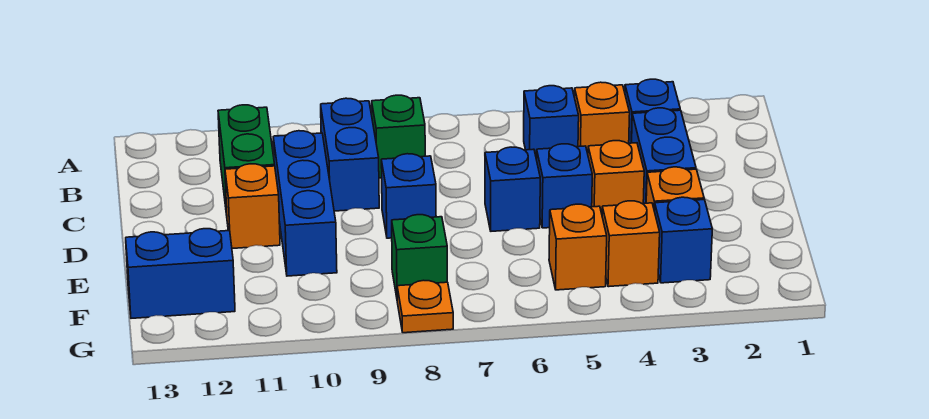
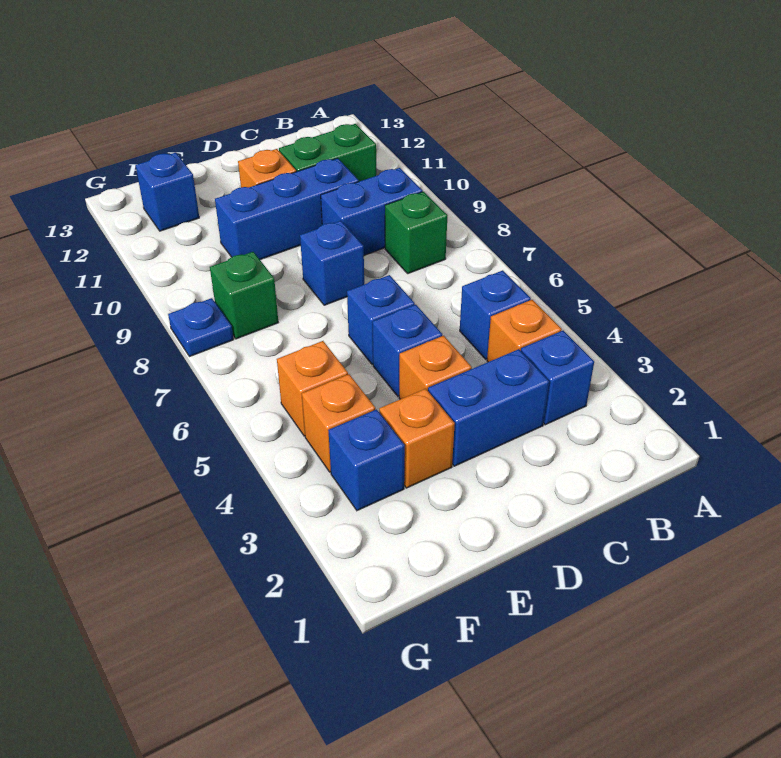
blue brick F12:F13 level 1 -> blue brick F12 level 1
orange plate G8 level 1 -> blue plate G8 level 1

